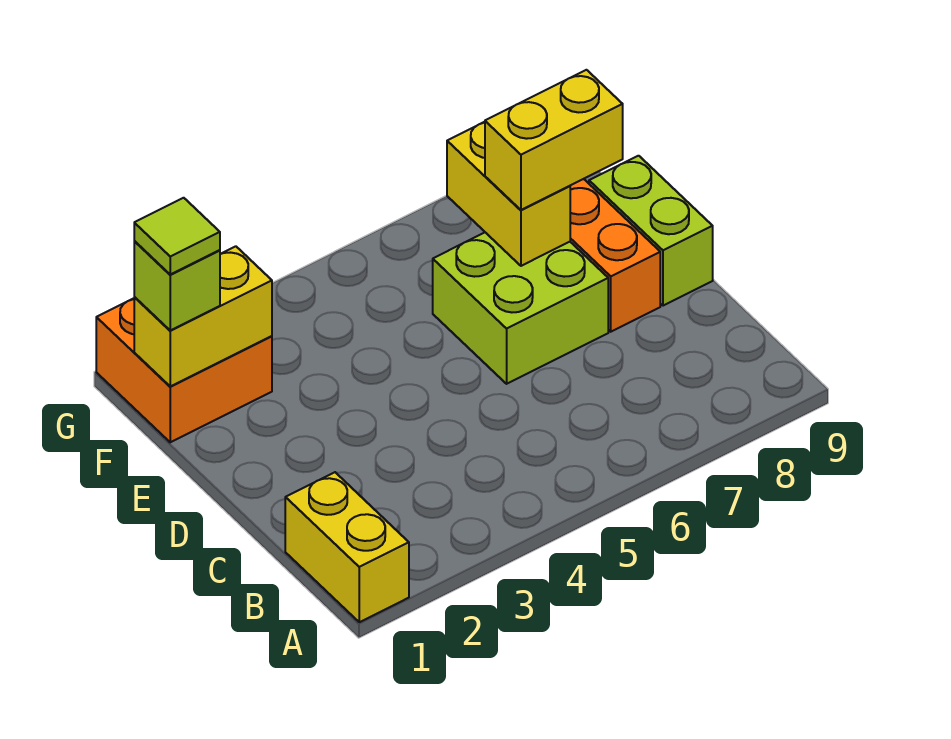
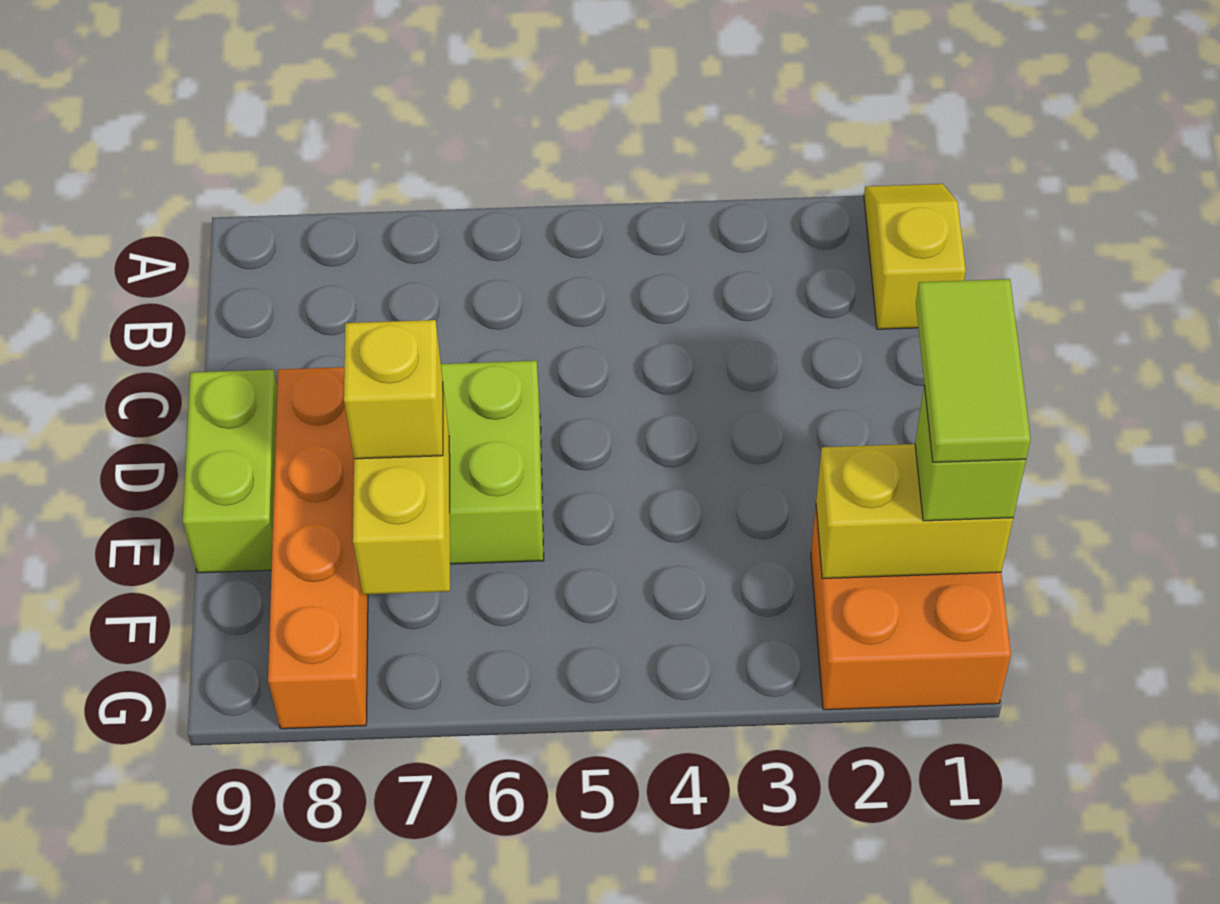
yellow brick A1:B1 level 1 -> yellow slope A1:B1 level 1 top B
yellow brick E7:E8 level 3 -> yellow brick E7 level 3
lime tile F1 level 4 -> lime tile E1:F1 level 4

